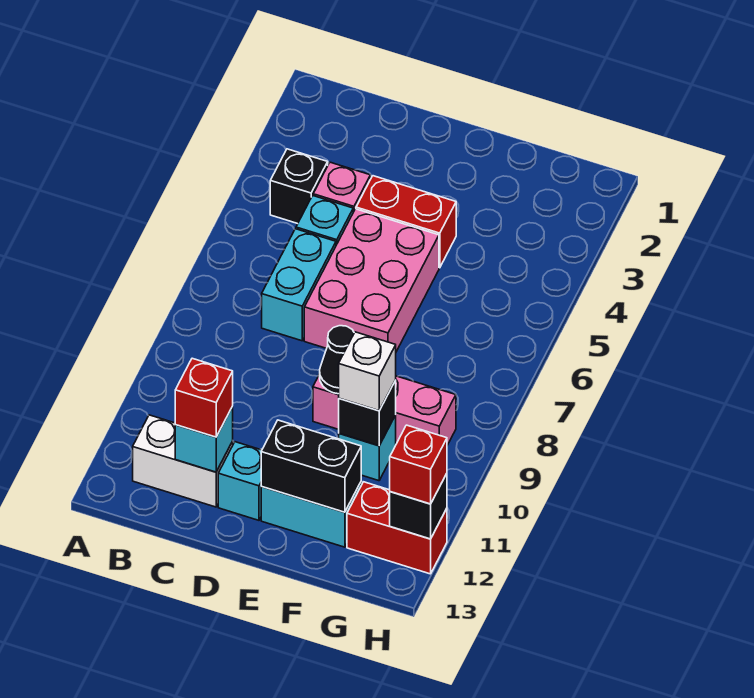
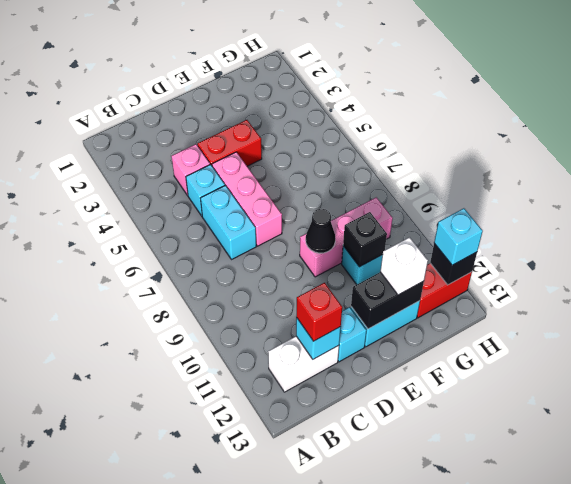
black brick B4 level 1 -> none
pink brick D5:E7 level 1 -> pink brick D5:D7 level 1
white brick F10 level 3 -> white brick F12 level 3
red brick H12 level 3 -> cyan brick H12 level 3

